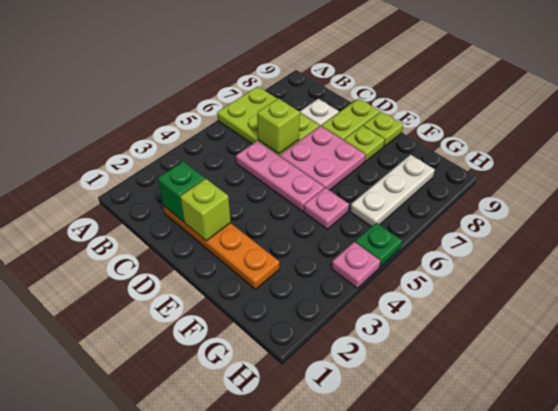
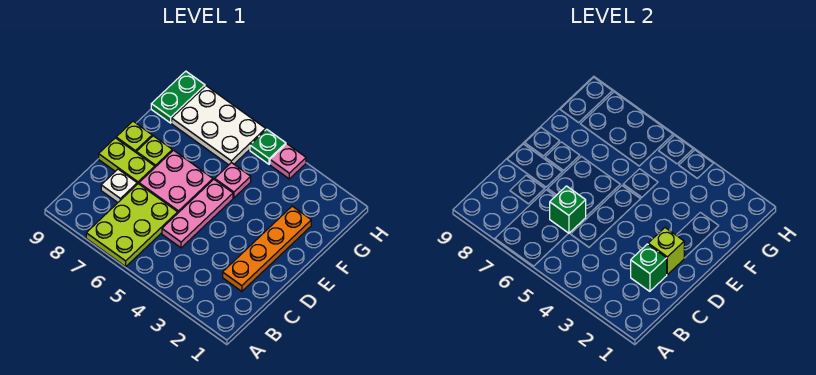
lime brick C6 level 2 -> green brick C6 level 2
white plate G6:G8 level 1 -> white plate G6:H8 level 1
none -> green plate G9:H9 level 1

